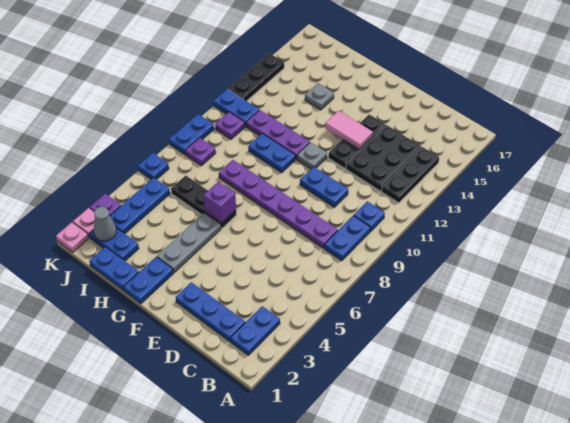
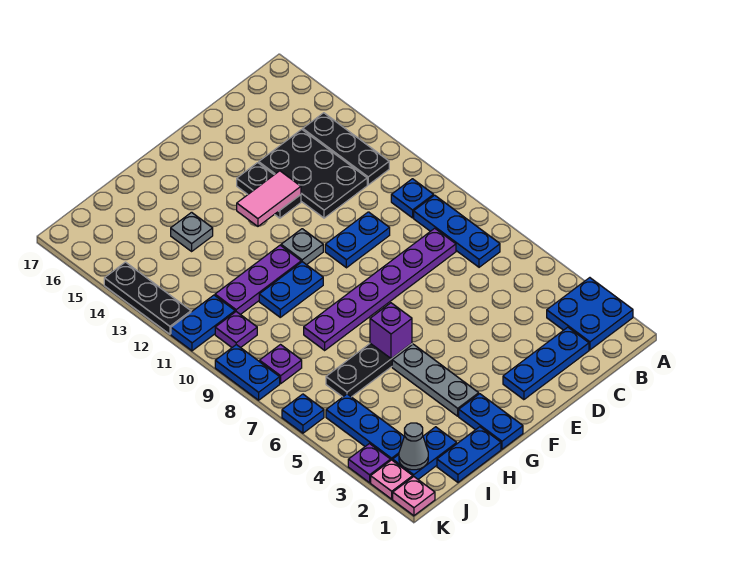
blue plate B2:B3 level 1 -> blue plate A2:B3 level 1
blue plate B8:B9 level 1 -> blue plate B7:B9 level 1
black plate E12:E14 level 1 -> black plate E13:E14 level 1

